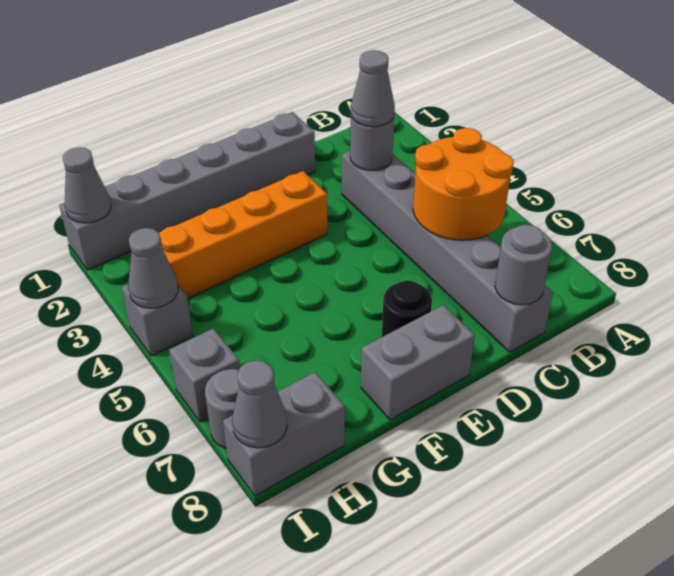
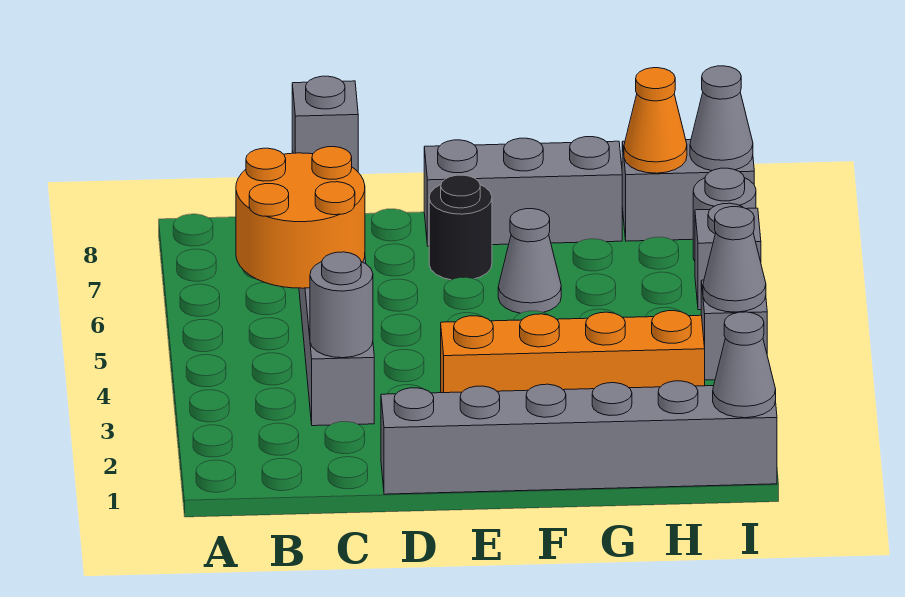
grey cone C3 level 3 -> grey cone F6 level 1
grey round brick C8 level 2 -> grey brick C8 level 2
grey brick E8:F8 level 1 -> grey brick E8:G8 level 1
none -> orange cone H8 level 2

